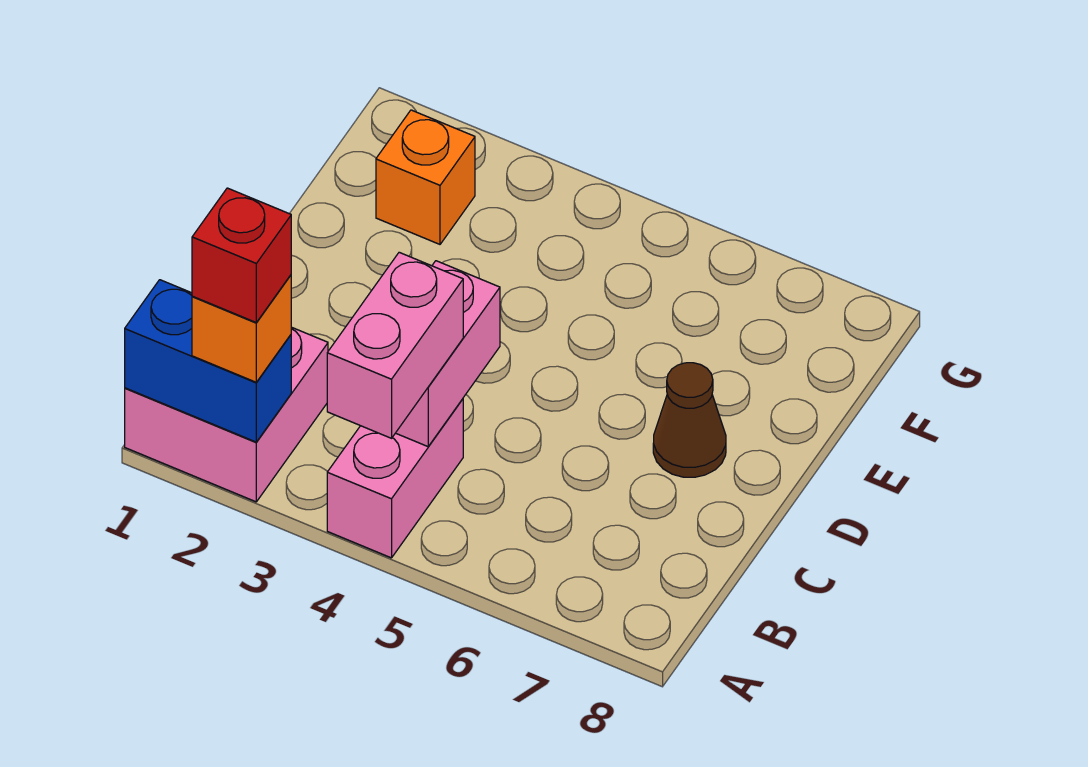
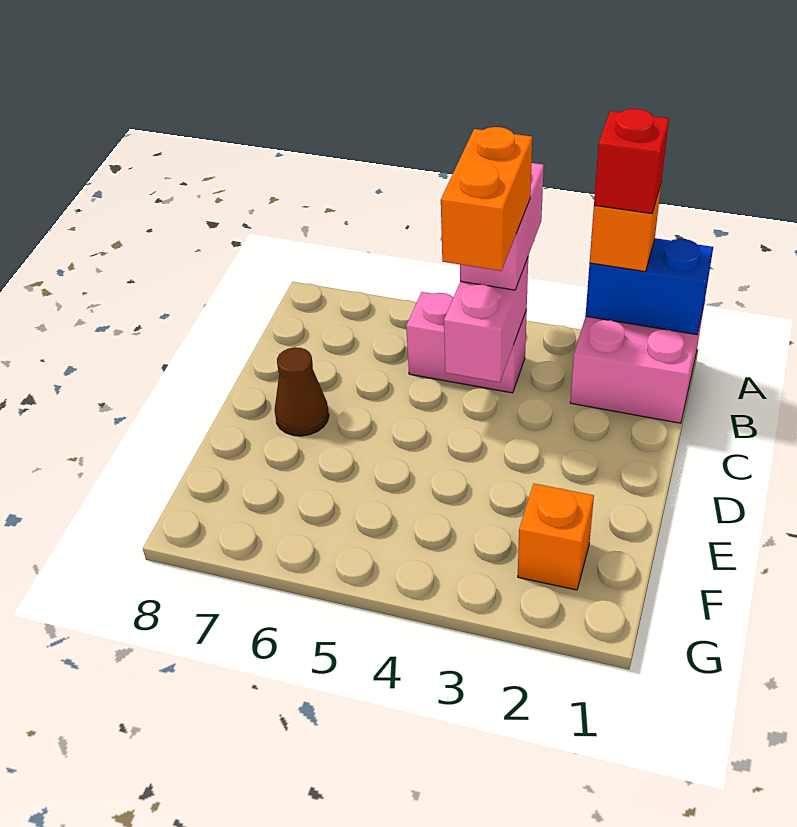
pink brick A4:B4 level 1 -> pink brick B4:B5 level 1
none -> orange brick B4:C4 level 4

